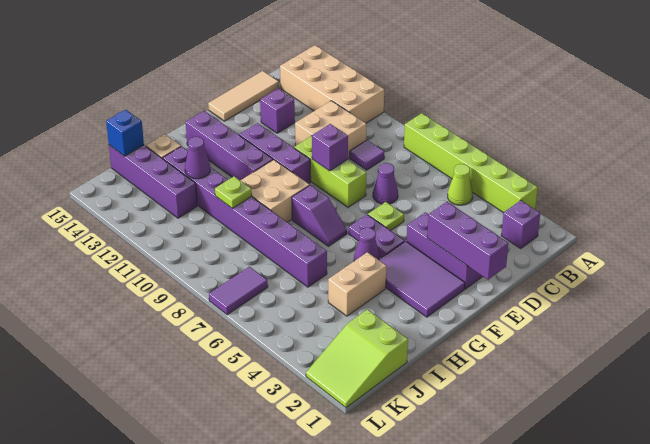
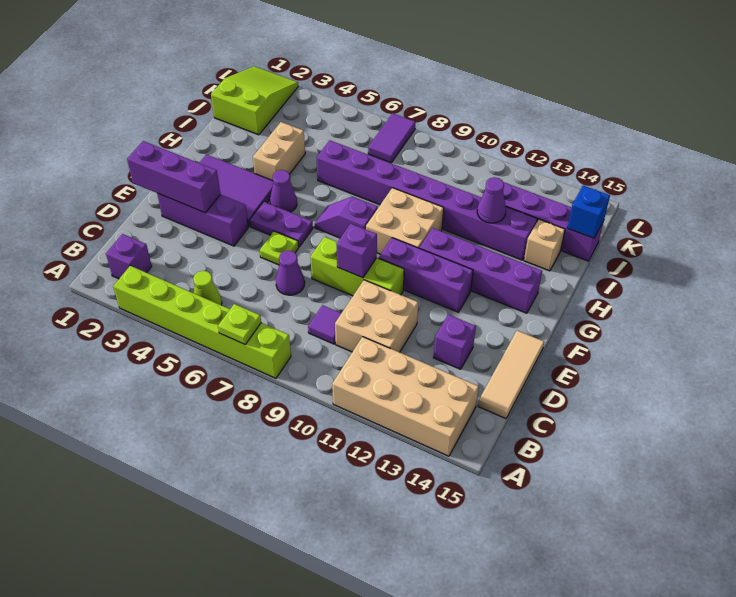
lime plate I10 level 2 -> lime plate A7 level 2

